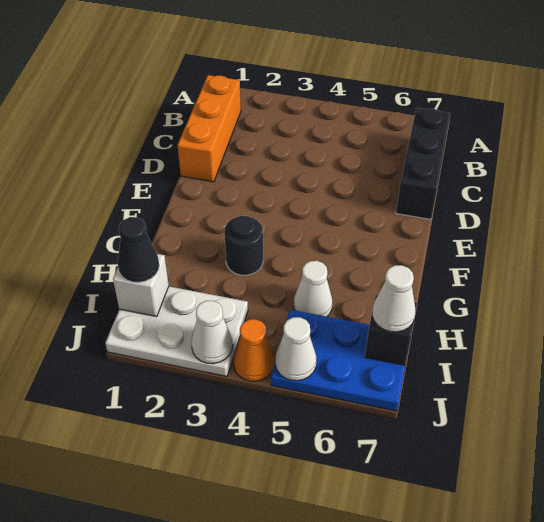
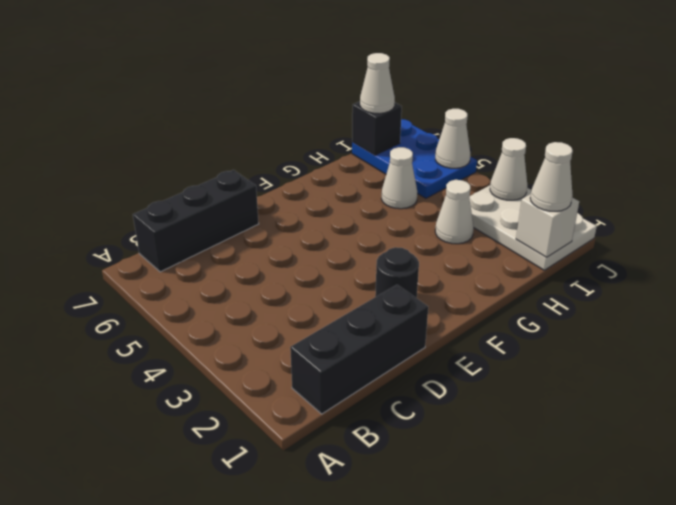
orange brick B1:D1 level 1 -> black brick B1:D1 level 1
black round brick G3 level 1 -> black round brick E2 level 1
none -> white cone H3 level 1
black cone I1 level 3 -> white cone I1 level 3
orange cone J4 level 1 -> none

